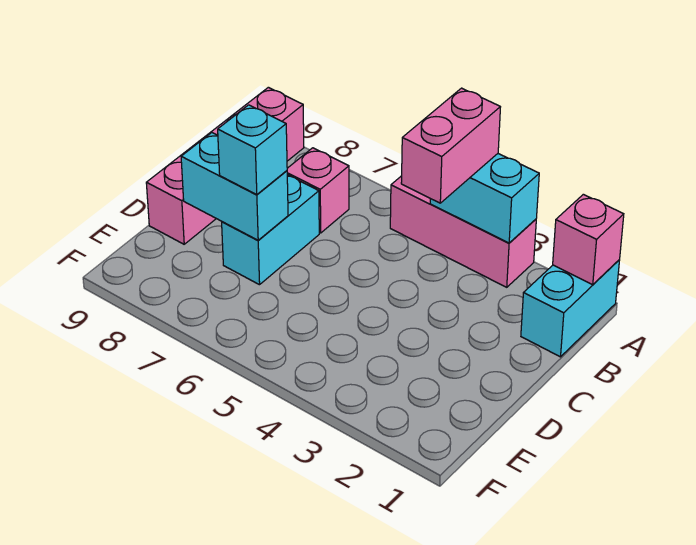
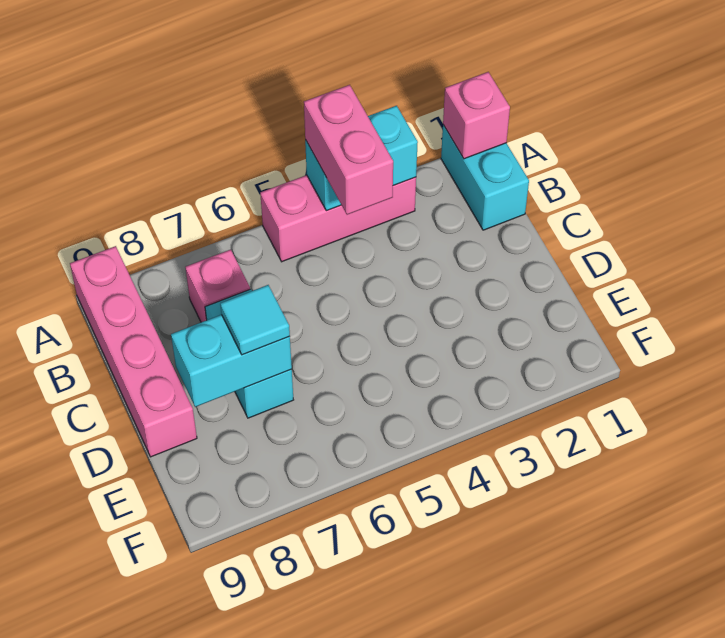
cyan brick D7 level 3 -> cyan tile D7 level 3

